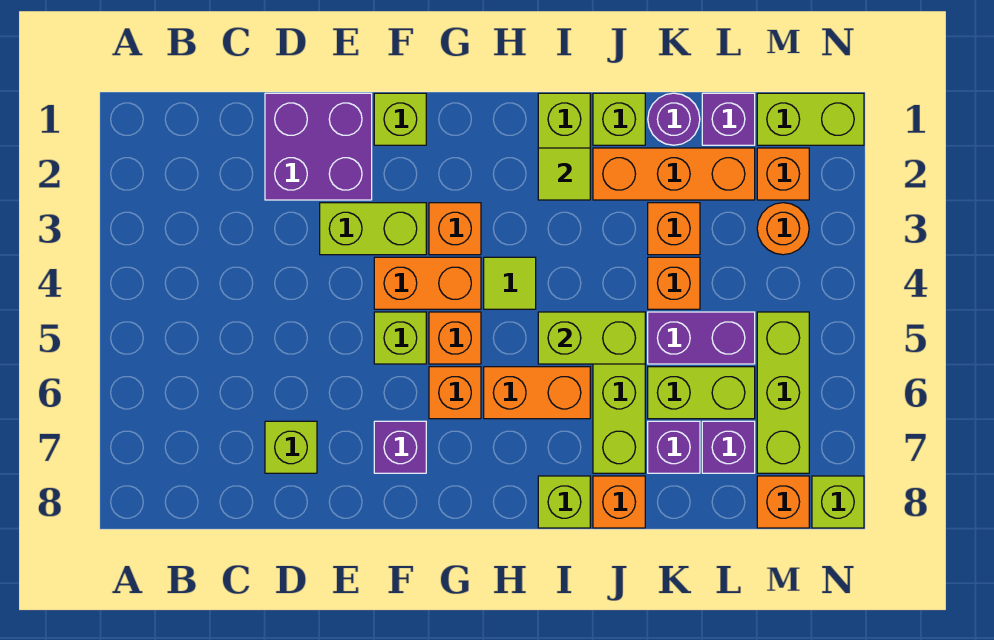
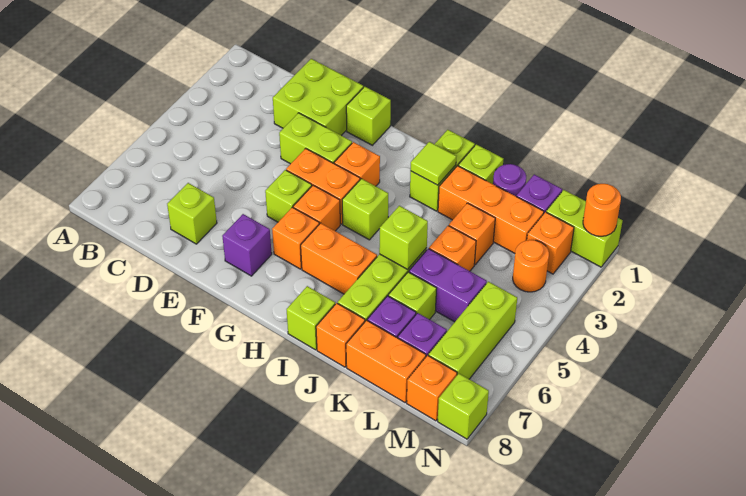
purple brick D1:E2 level 1 -> lime brick D1:E2 level 1
lime tile H4 level 1 -> lime brick H4 level 1
lime brick I5:J5 level 2 -> lime brick J5 level 2
lime brick K6:L6 level 1 -> lime brick K6 level 1
none -> orange brick K8:L8 level 1
none -> orange round brick N1 level 2

